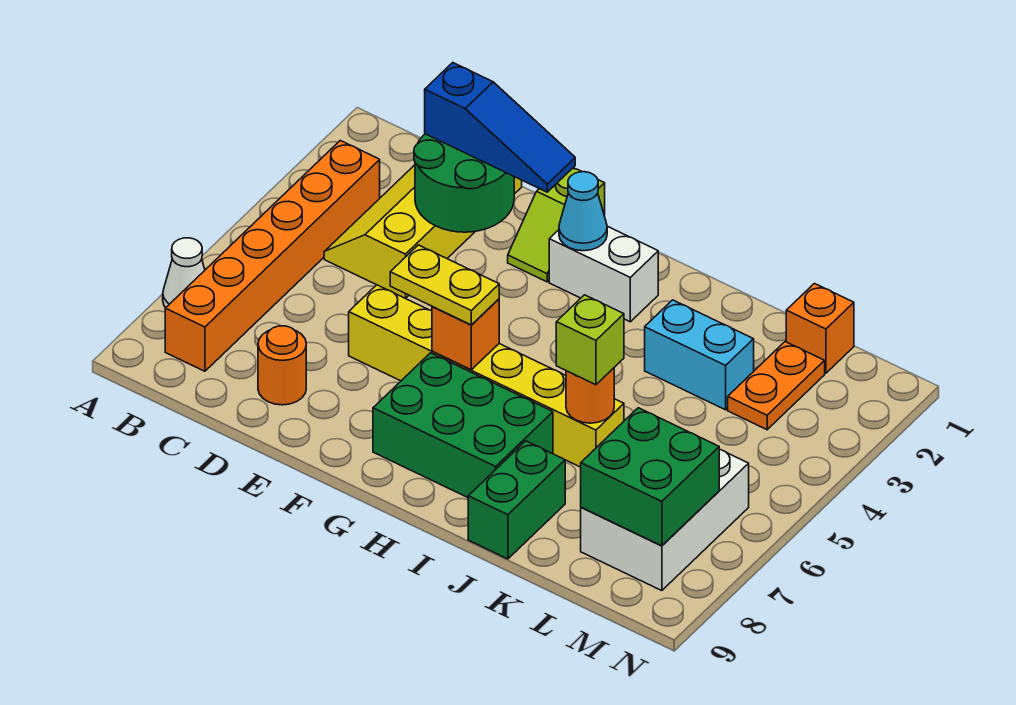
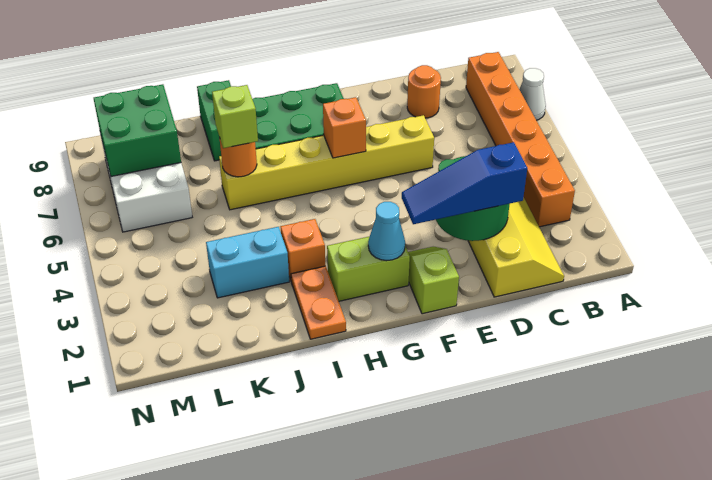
yellow plate F6:G6 level 3 -> none
white brick G2:H2 level 1 -> lime brick G2:H2 level 1
orange brick L1 level 1 -> orange brick I3 level 1
orange plate L2:L3 level 1 -> orange plate I1:I2 level 1

